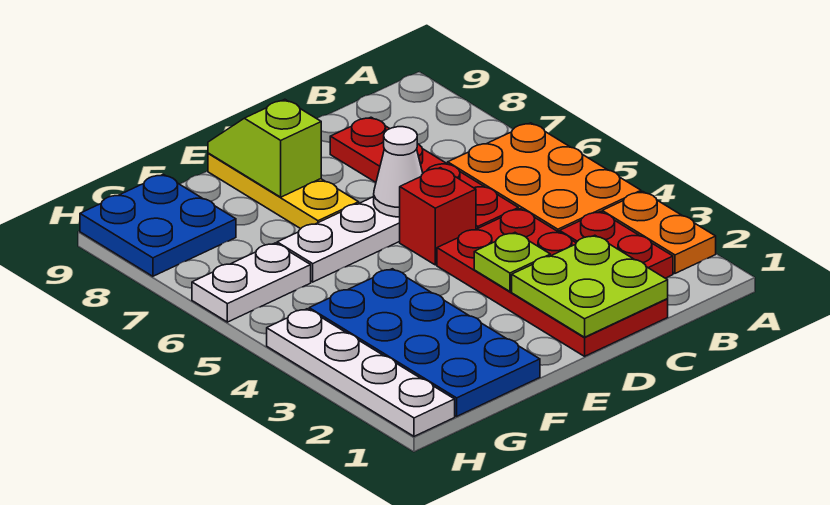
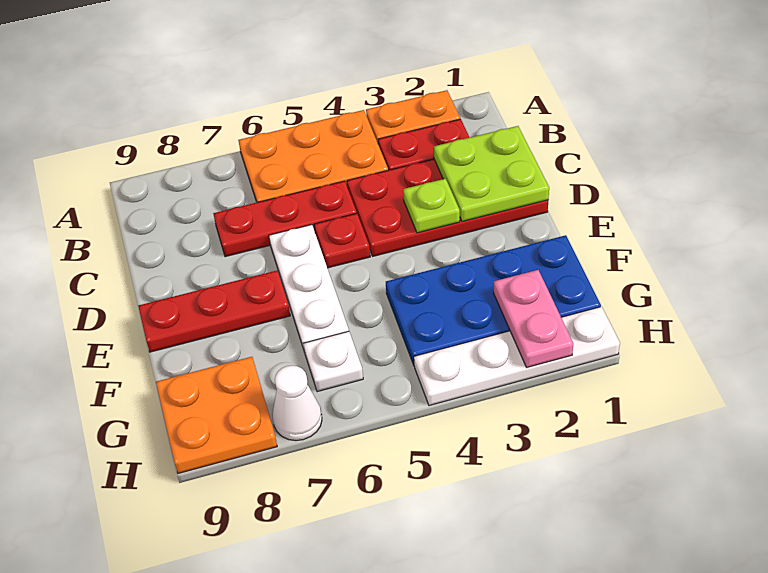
red plate C5:C8 level 1 -> red plate C5:C7 level 1
red brick D5 level 1 -> red plate D5 level 1
white cone D6 level 2 -> white cone H7 level 1
yellow plate E7:E9 level 1 -> red plate E7:E9 level 1
lime slope E8:E9 level 2 top 8 -> none
none -> pink plate G2:H2 level 2
white plate G6:H6 level 1 -> white plate G6 level 1
blue plate G8:H9 level 1 -> orange plate G8:H9 level 1

